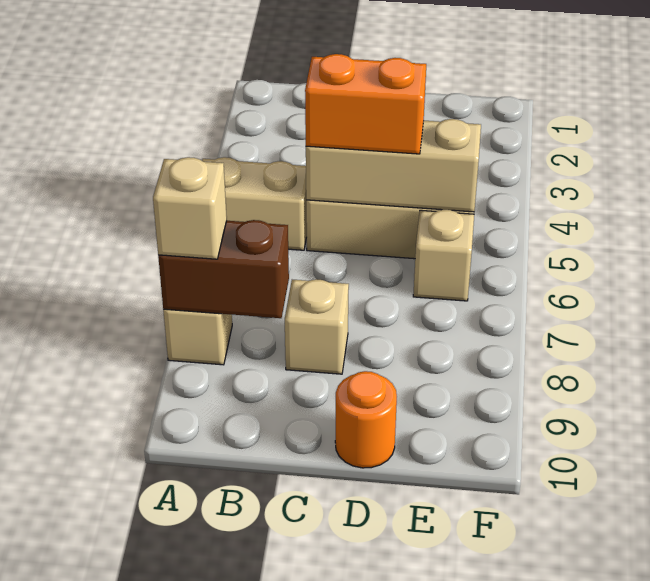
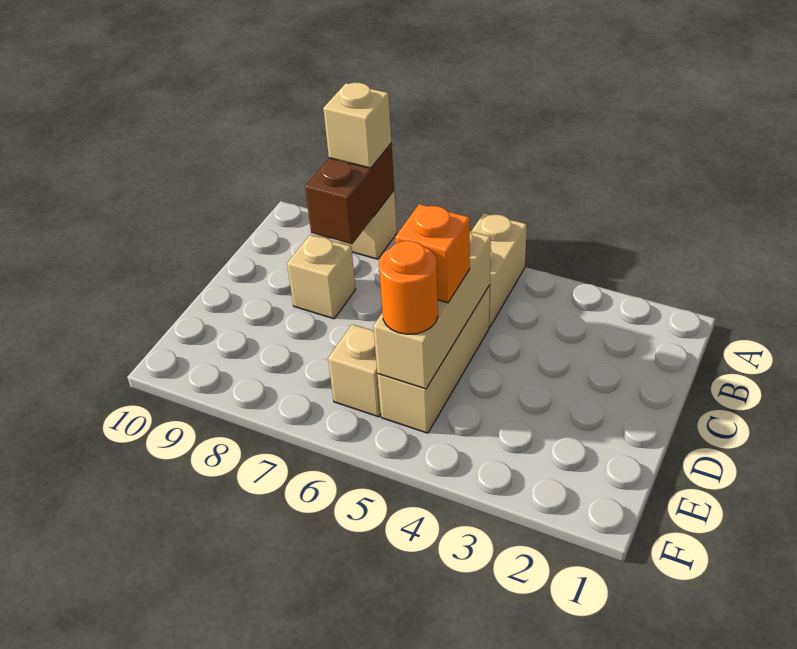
orange brick C5:D5 level 3 -> orange brick D5 level 3
orange round brick D10 level 1 -> orange round brick E5 level 3

